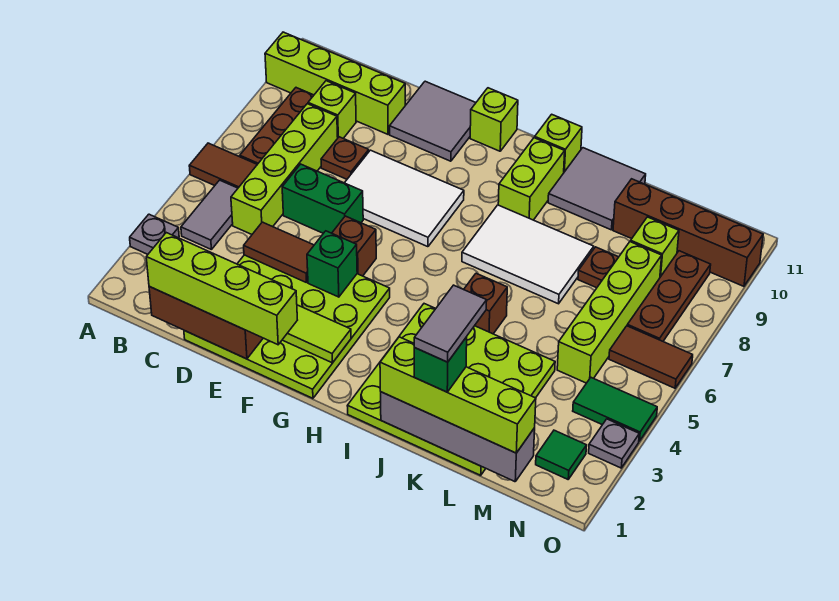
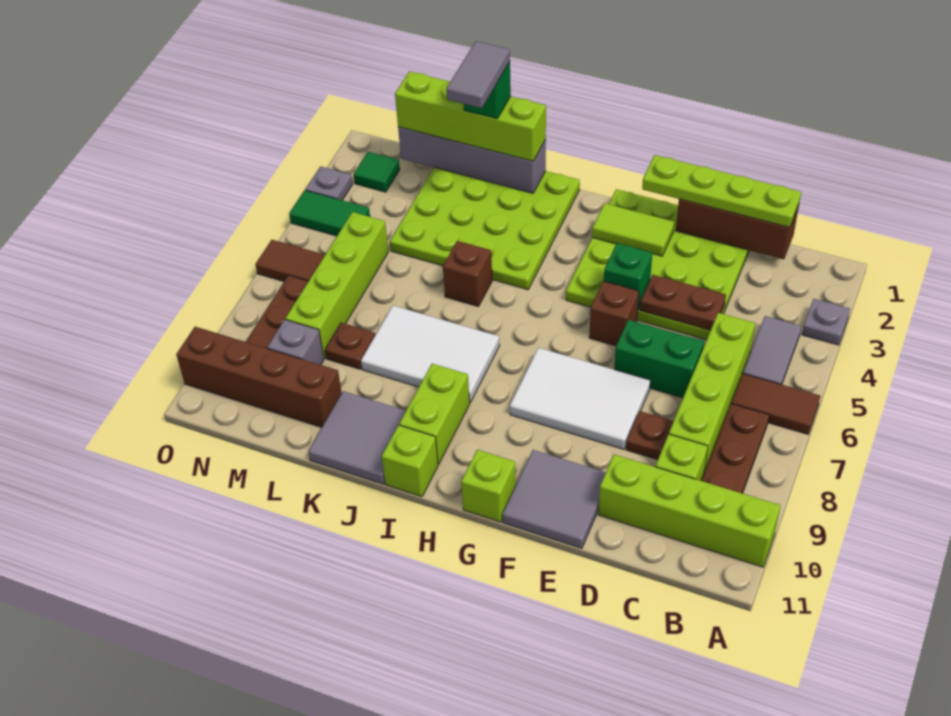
lime brick C1:F1 level 3 -> lime plate C1:F1 level 3
brown tile D4:E4 level 2 -> brown plate D4:E4 level 2
lime brick M9 level 1 -> grey brick M9 level 1

